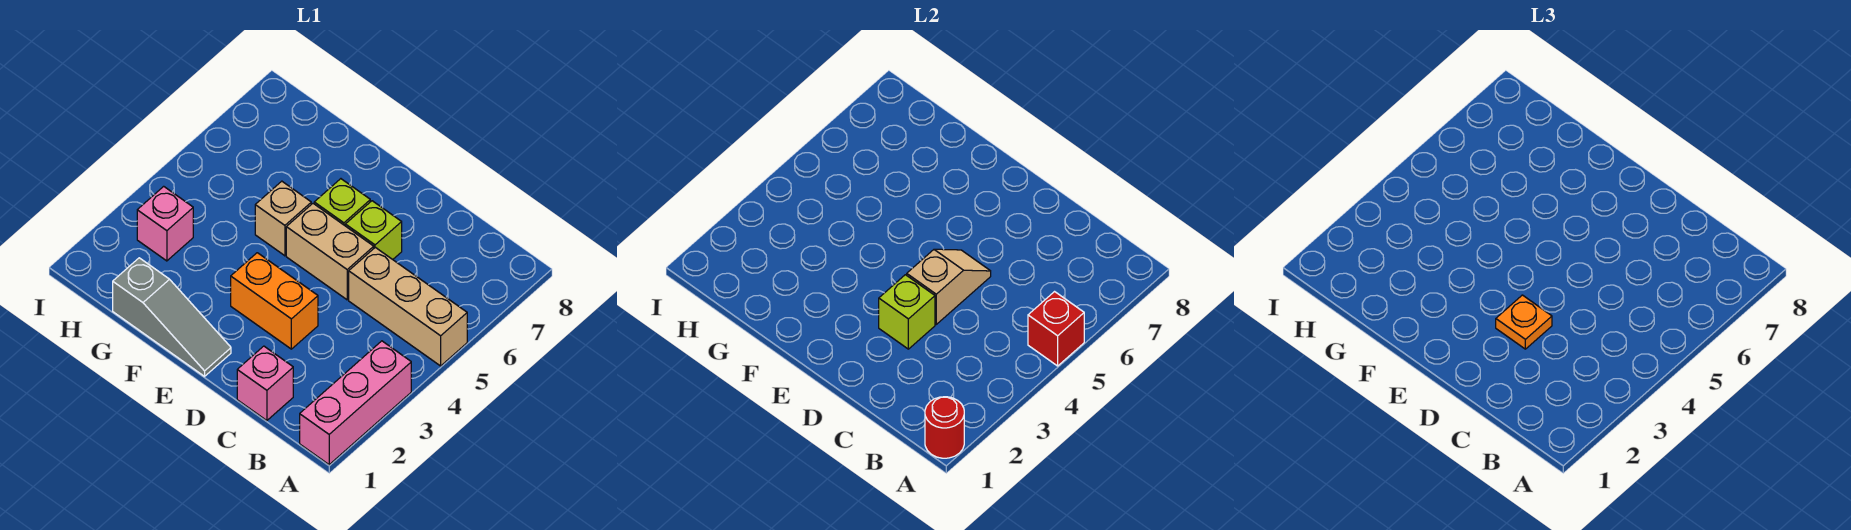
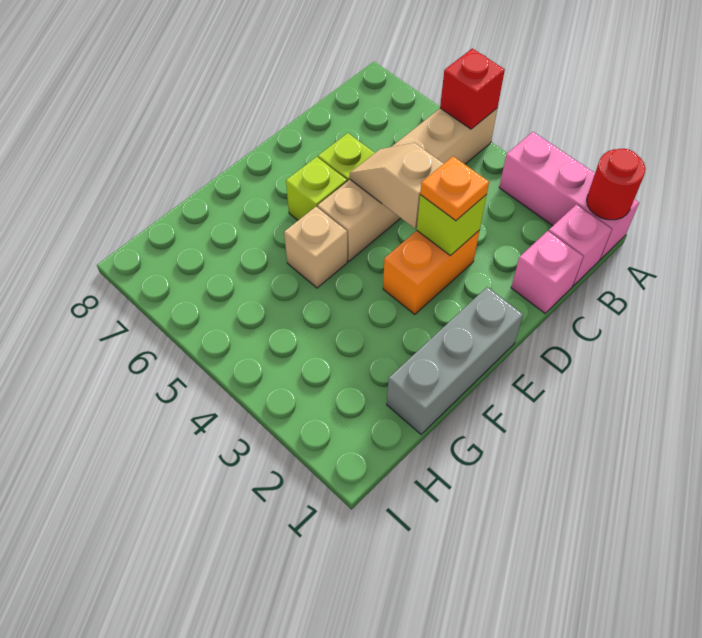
grey slope E1:G1 level 1 top G -> grey brick E1:G1 level 1
pink brick H3 level 1 -> pink brick B1 level 1

